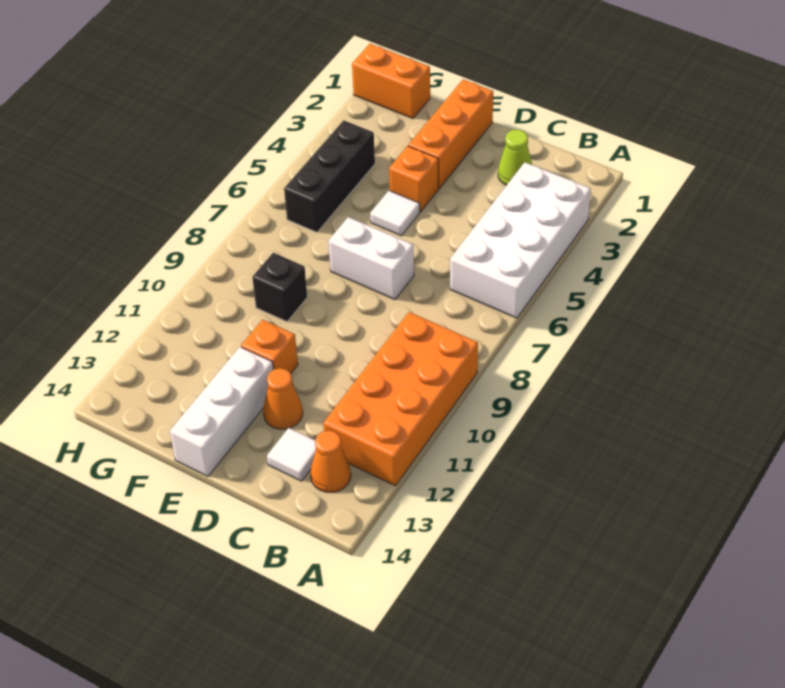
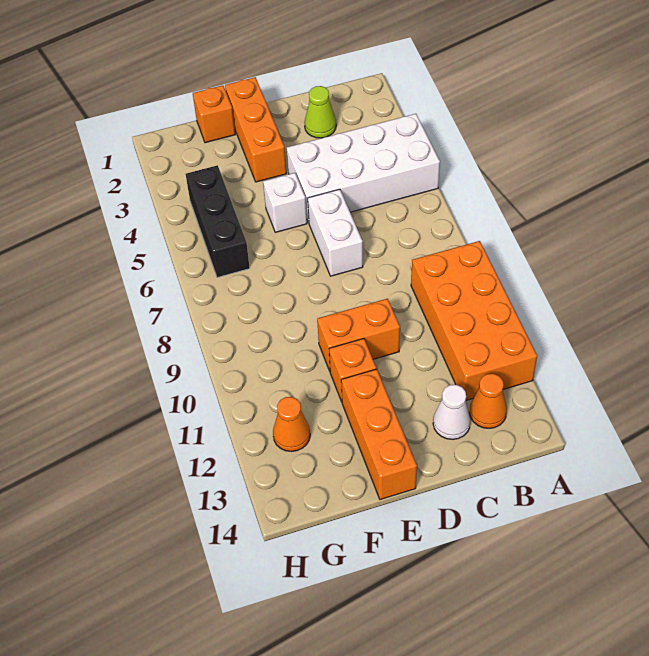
white brick A3:B6 level 1 -> white brick A4:D5 level 1
white tile C13 level 1 -> white cone C13 level 1
white brick D7:E7 level 1 -> white brick D6:D7 level 1
orange cone D12 level 1 -> orange cone G12 level 1
orange brick E4 level 1 -> orange brick F1 level 1
white tile E5 level 1 -> white brick E5 level 1
white brick E12:E14 level 1 -> orange brick E12:E14 level 1
black brick F9 level 1 -> none
orange brick G1:H1 level 1 -> orange brick D10:E10 level 1

